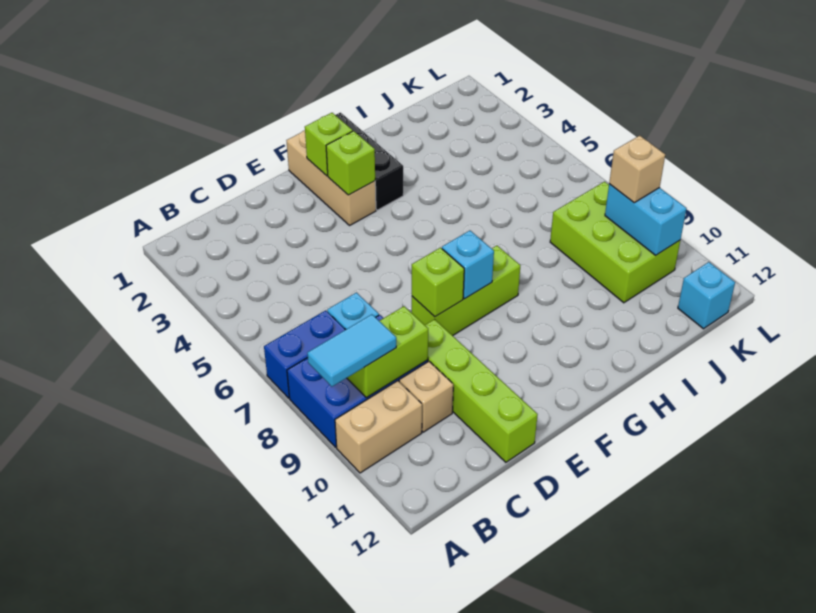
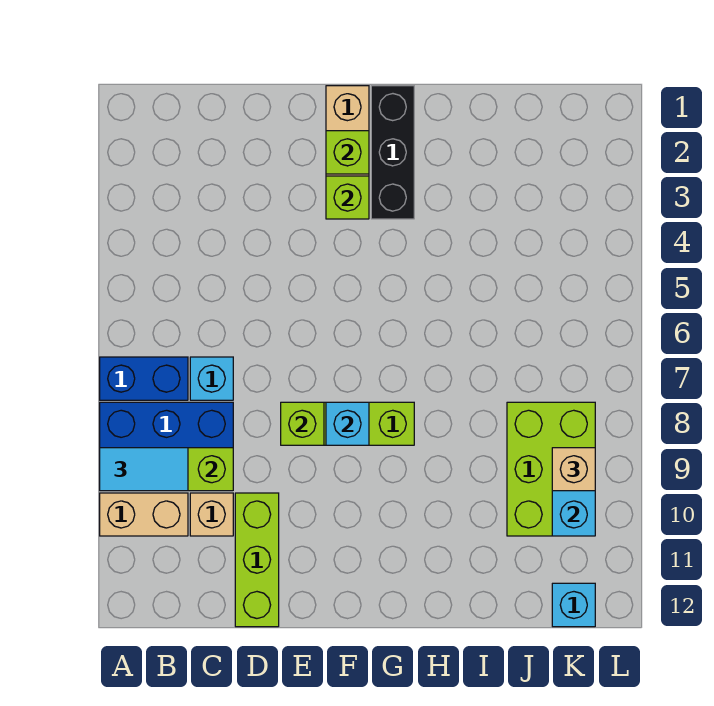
lime brick D9:D12 level 1 -> lime brick D10:D12 level 1

